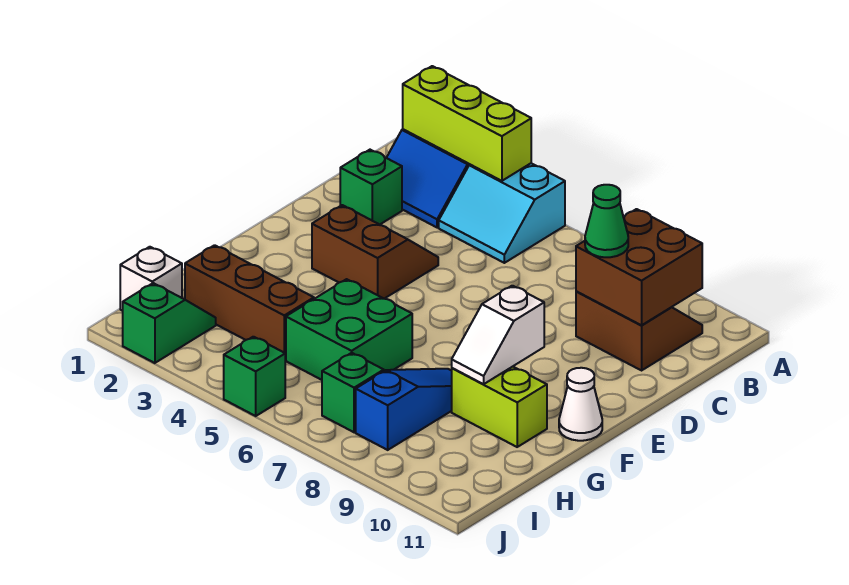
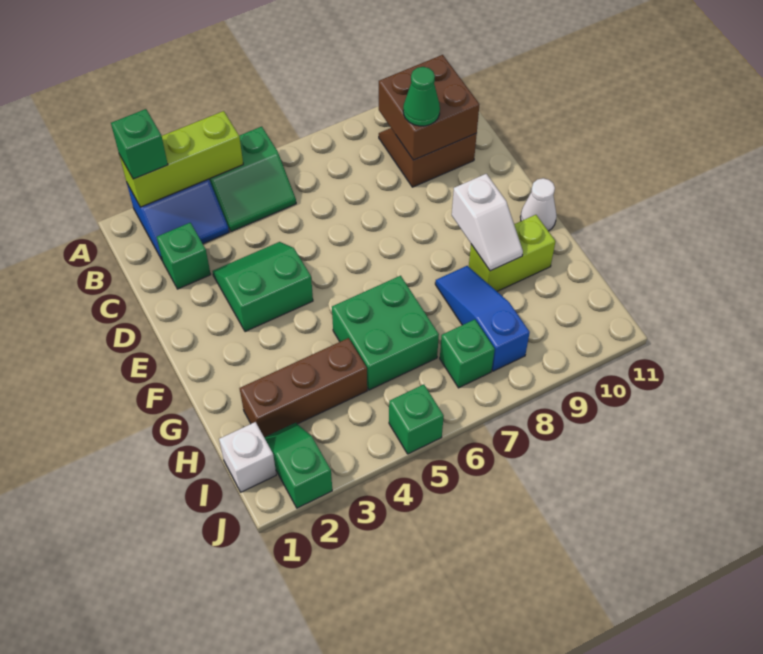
none -> green brick A2 level 3
cyan slope A4:B5 level 1 top A -> green slope A4:B5 level 1 top A
brown slope D3:E4 level 1 top E -> green slope D3:E4 level 1 top E

